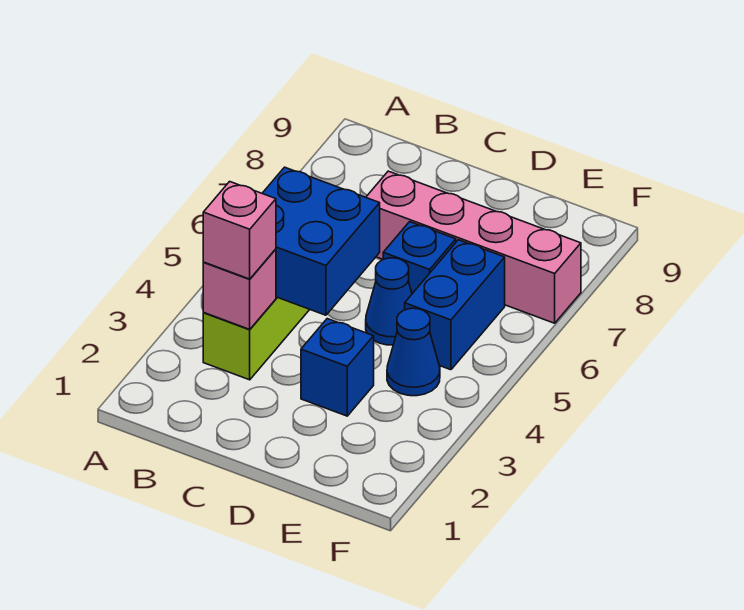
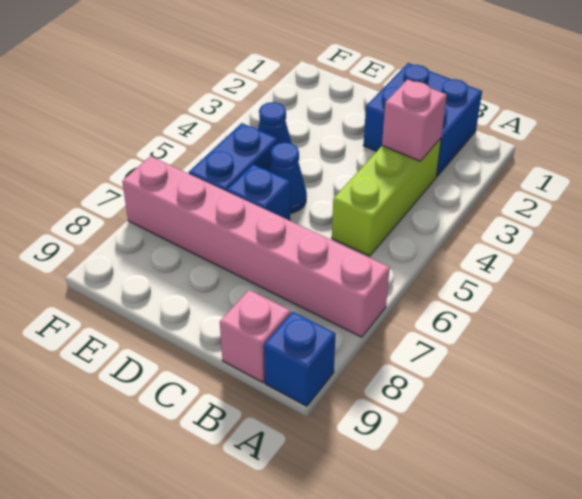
pink brick B3 level 3 -> pink brick B9 level 1
blue brick B4:C5 level 2 -> blue brick B1:C2 level 1
pink brick C7:F7 level 1 -> pink brick A7:F7 level 1
blue brick D3 level 1 -> blue brick A9 level 1

